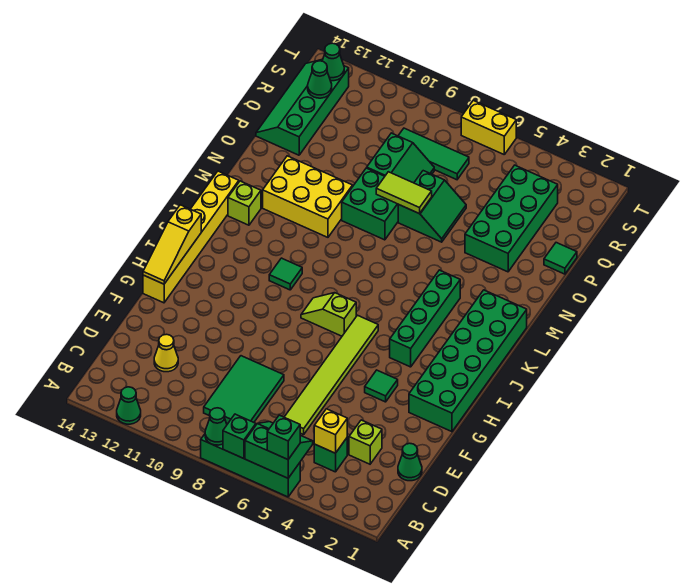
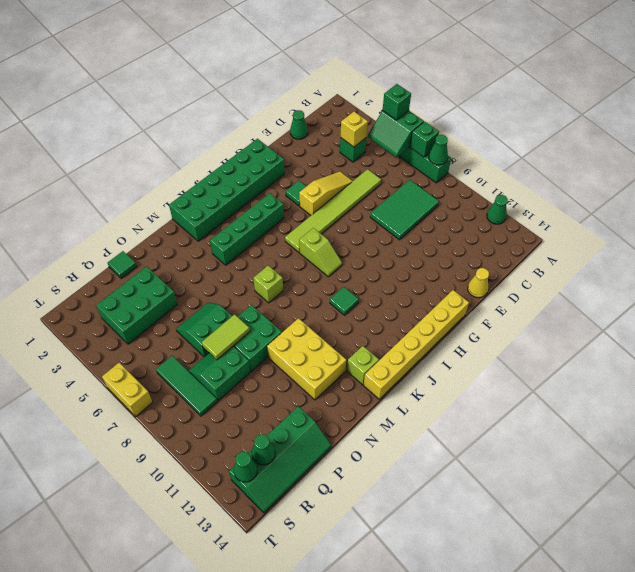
lime brick D3 level 1 -> lime brick L7 level 1
yellow cone D12 level 1 -> yellow cone E14 level 1
yellow slope G14:I14 level 2 top I -> yellow slope E5:G5 level 1 top G
green brick O3:R4 level 1 -> green brick P3:R4 level 1
lime tile O7:O8 level 2 -> lime tile O8:P8 level 2

